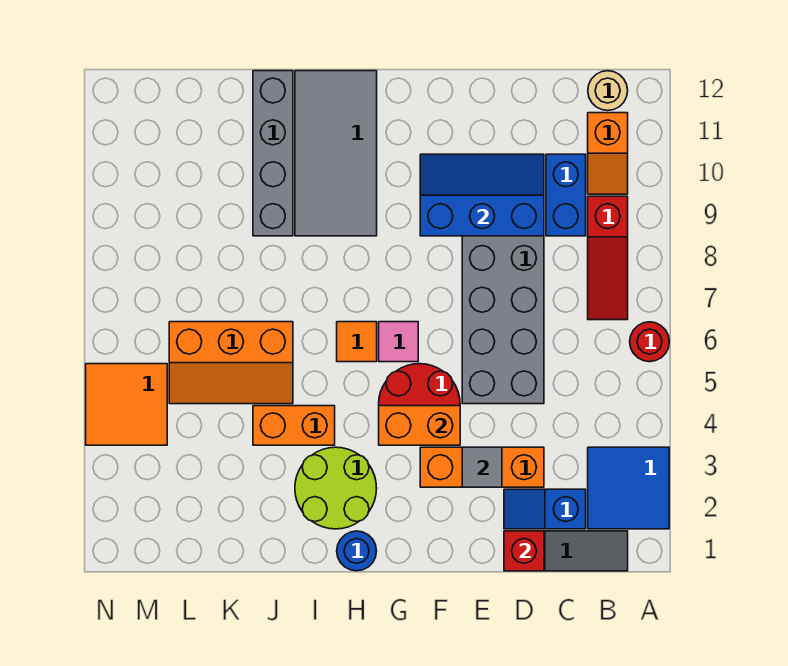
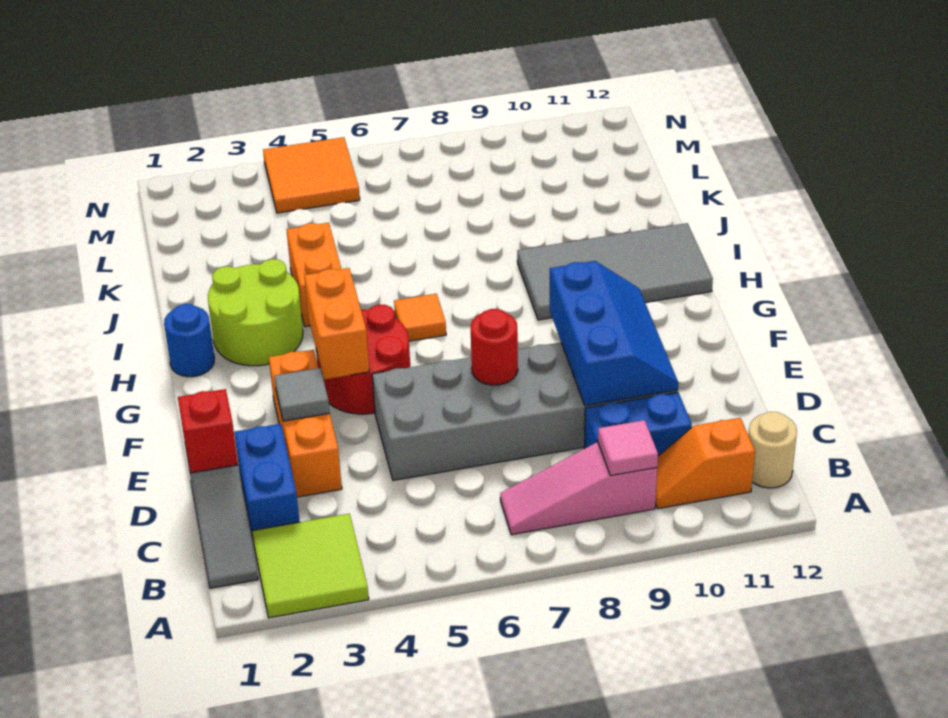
blue tile A2:B3 level 1 -> lime tile A2:B3 level 1
red round brick A6 level 1 -> red round brick E7 level 2
red slope B7:B9 level 1 top 9 -> pink slope B7:B9 level 1 top 9
blue slope C2:D2 level 1 top C -> blue brick C2:D2 level 1
pink tile G6 level 1 -> pink tile B9 level 2
orange slope J5:L6 level 1 top 6 -> none
grey brick J9:J12 level 1 -> none

